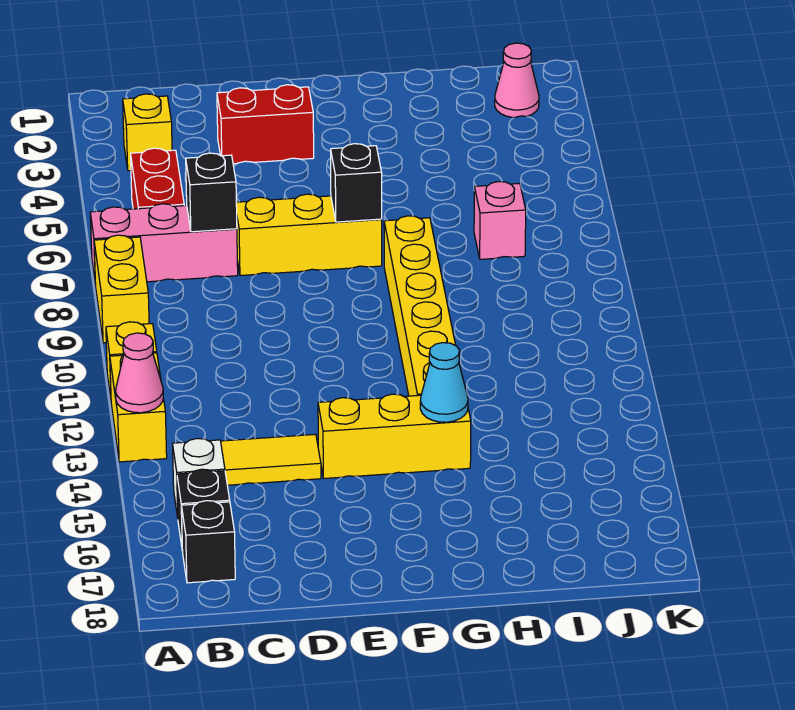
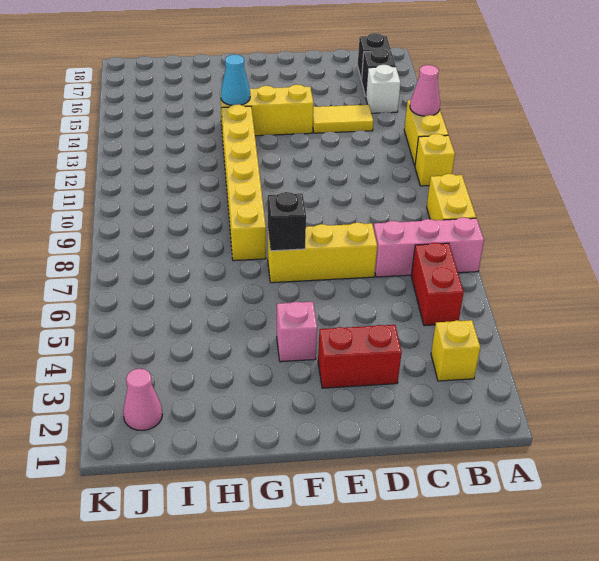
black brick C7 level 2 -> none
pink brick I7 level 1 -> pink brick F4 level 1

